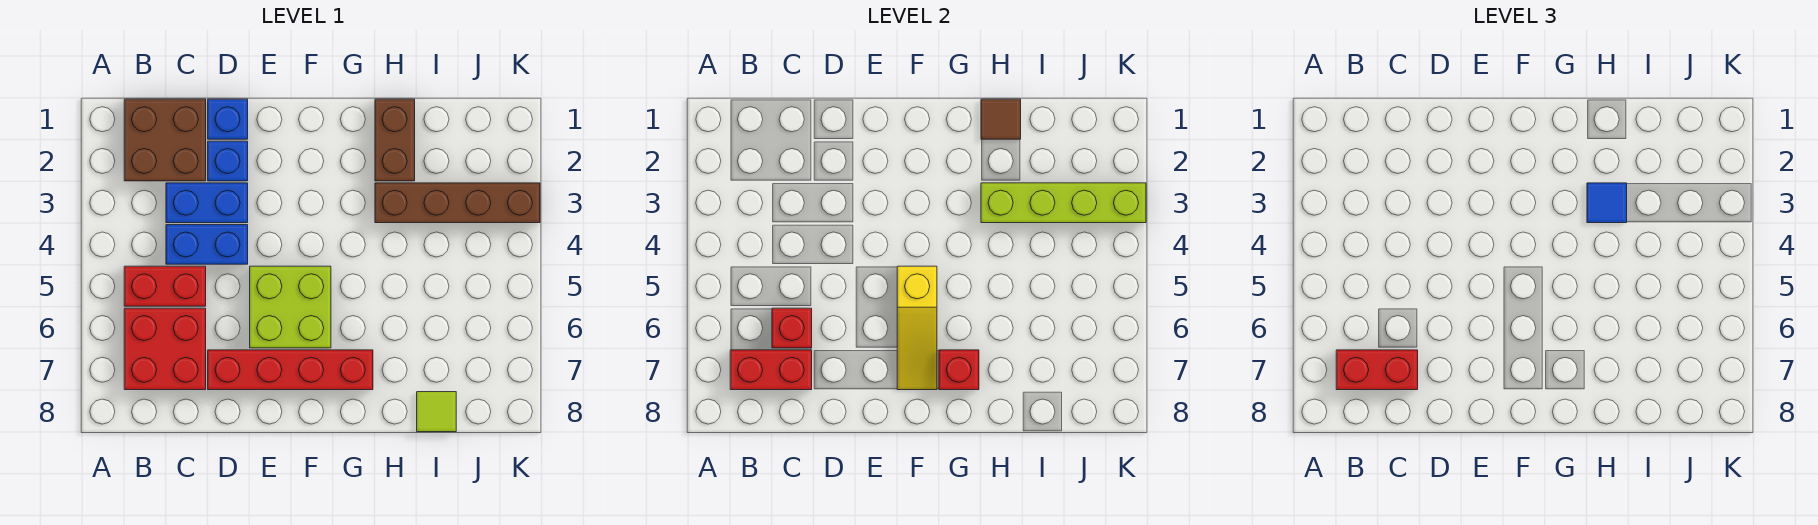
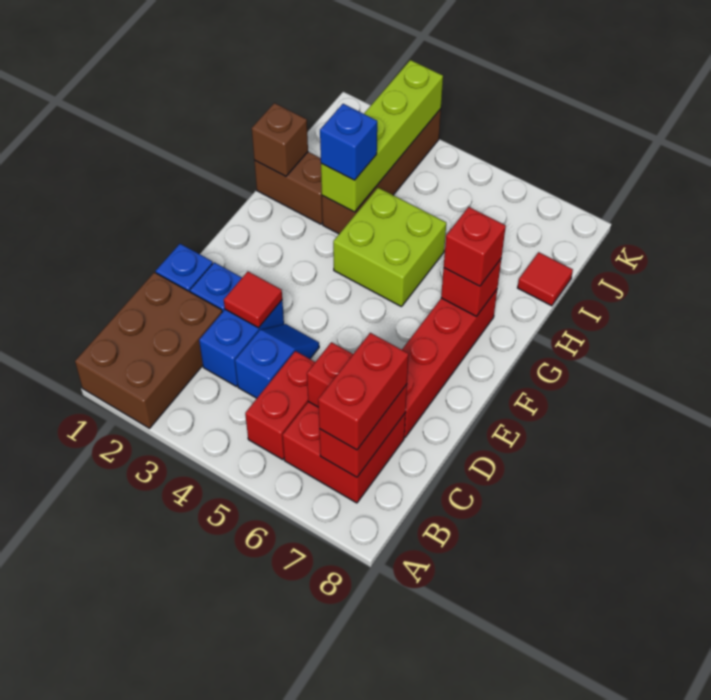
brown brick B1:C2 level 1 -> brown brick A1:C2 level 1
blue brick C4:D4 level 1 -> blue slope C4:D4 level 1 top C
none -> red tile D3 level 2
lime brick E5:F6 level 1 -> lime brick G4:H5 level 1
yellow slope F5:F7 level 2 top 5 -> none
none -> red brick G7 level 3
brown tile H1 level 2 -> brown brick H1 level 2
blue tile H3 level 3 -> blue brick H3 level 3
lime tile I8 level 1 -> red tile I8 level 1

